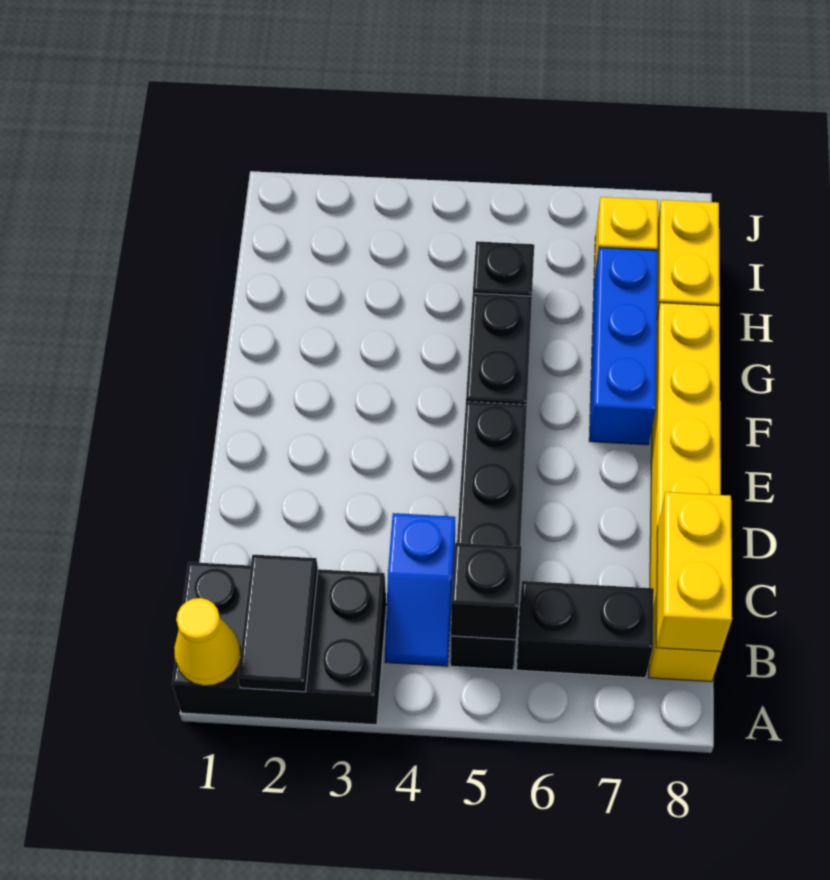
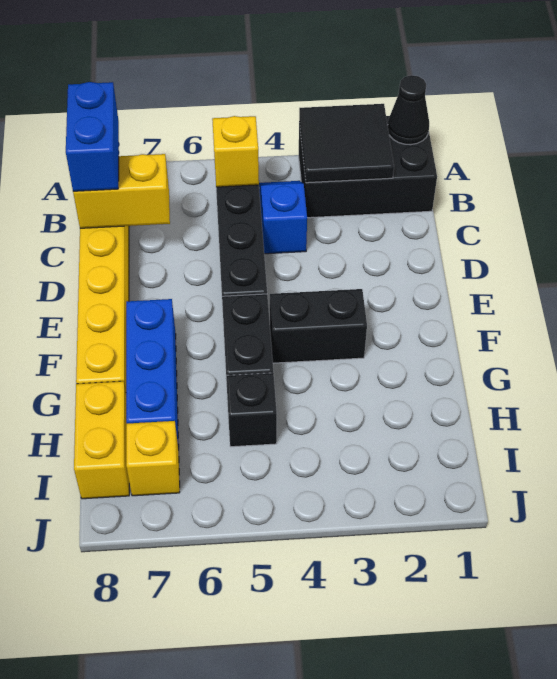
yellow cone A1 level 2 -> black cone A1 level 2
black tile A2:B2 level 2 -> black tile A2:B3 level 2
black brick B5 level 2 -> yellow brick B5 level 2
black brick B6:B7 level 1 -> black brick F3:F4 level 1
yellow brick B8:C8 level 2 -> yellow brick C7:C8 level 2
none -> blue brick B8:C8 level 3

